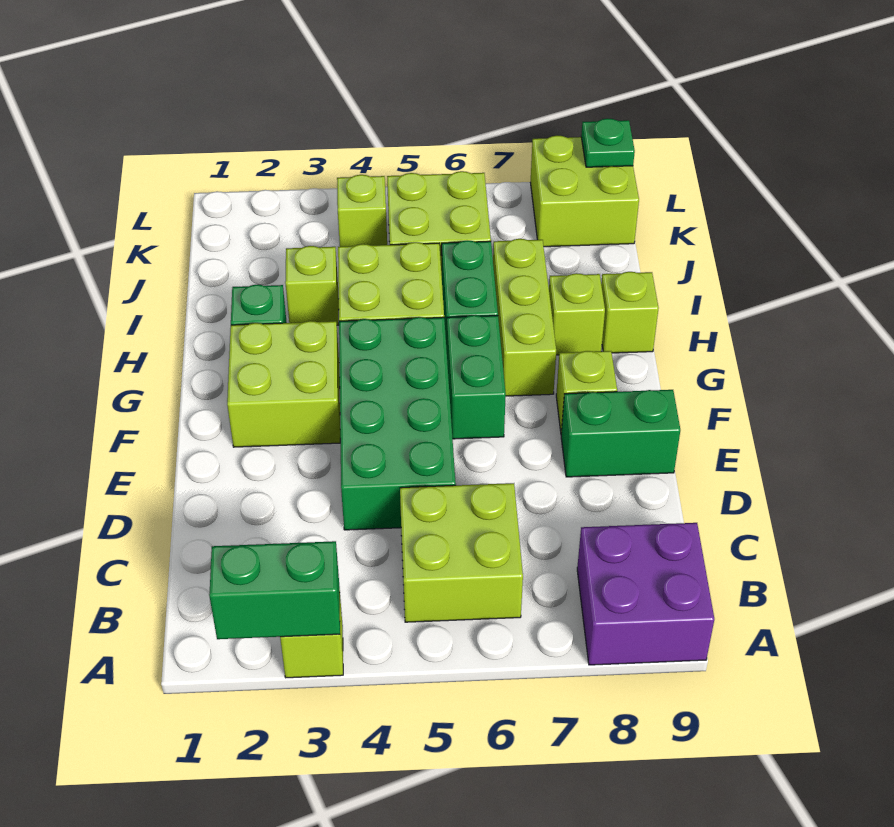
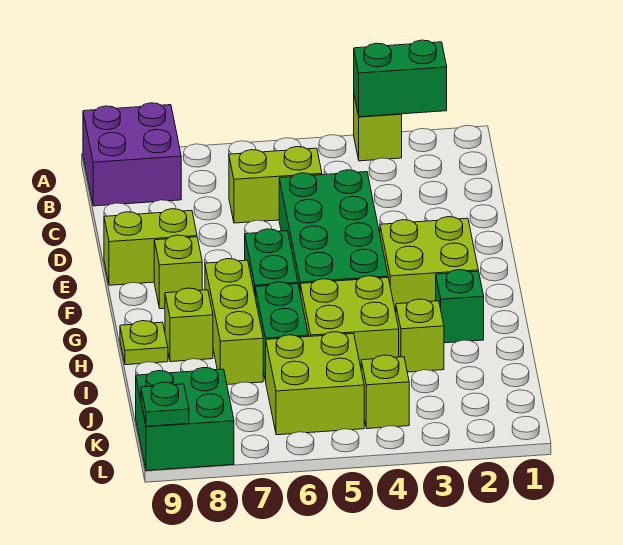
lime brick B5:C6 level 1 -> lime brick C5:C6 level 1
green brick E8:E9 level 1 -> lime brick E8:E9 level 1
lime brick H9 level 1 -> lime plate H9 level 1
lime brick K8:L9 level 1 -> green brick K8:L9 level 1

